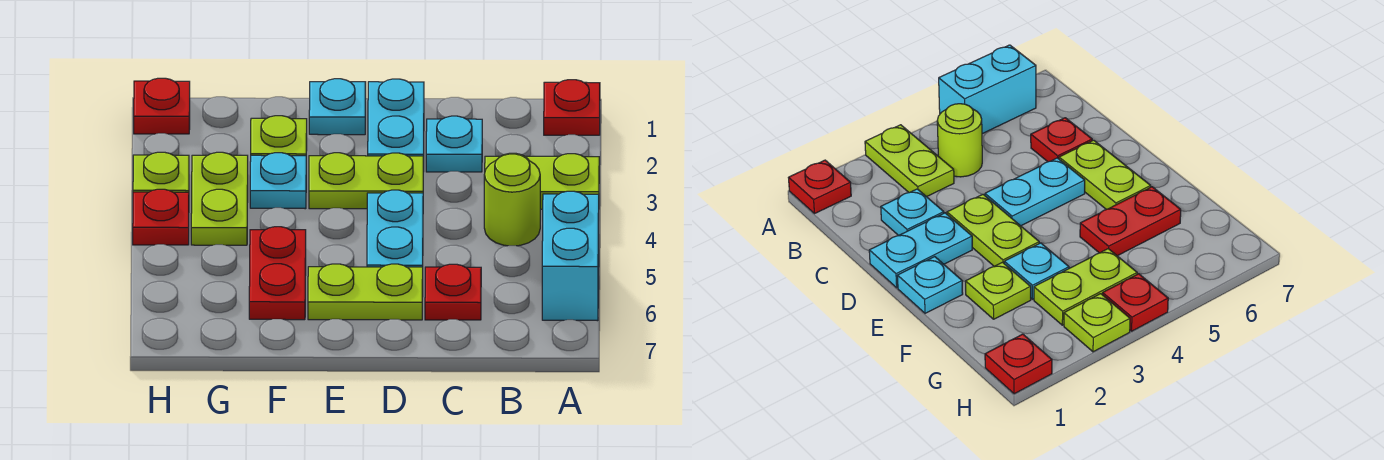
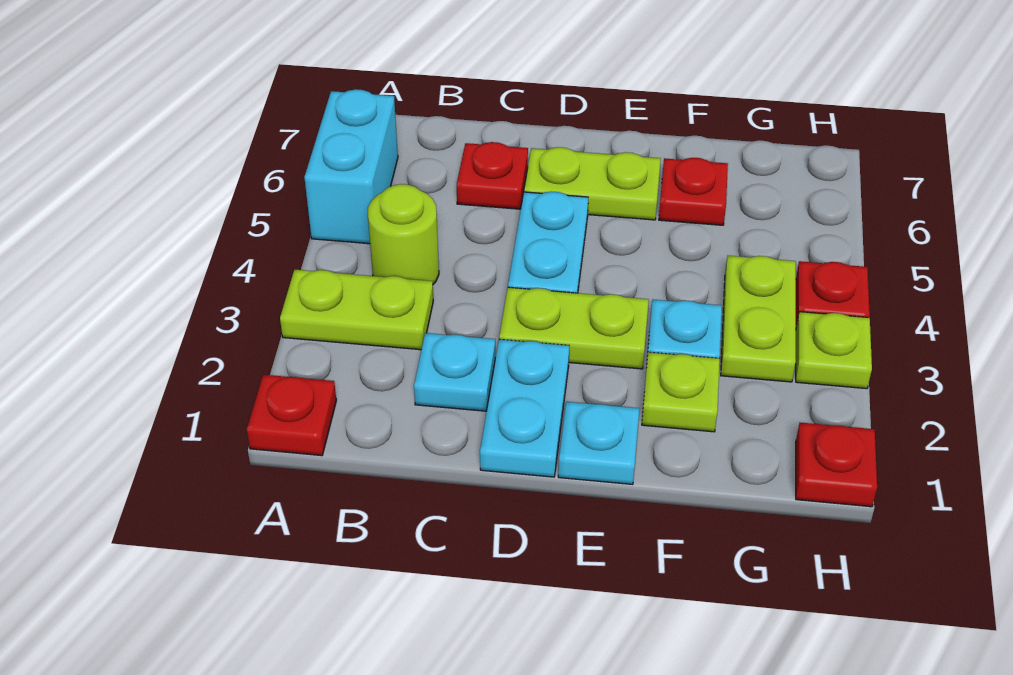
red plate F5:F6 level 1 -> red plate F6 level 1

